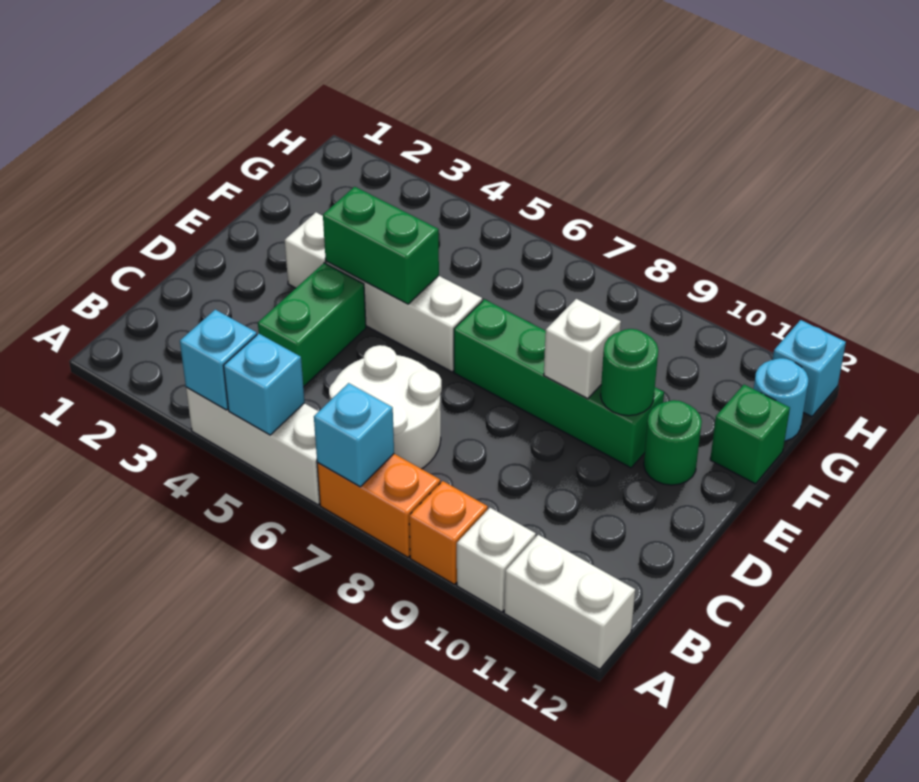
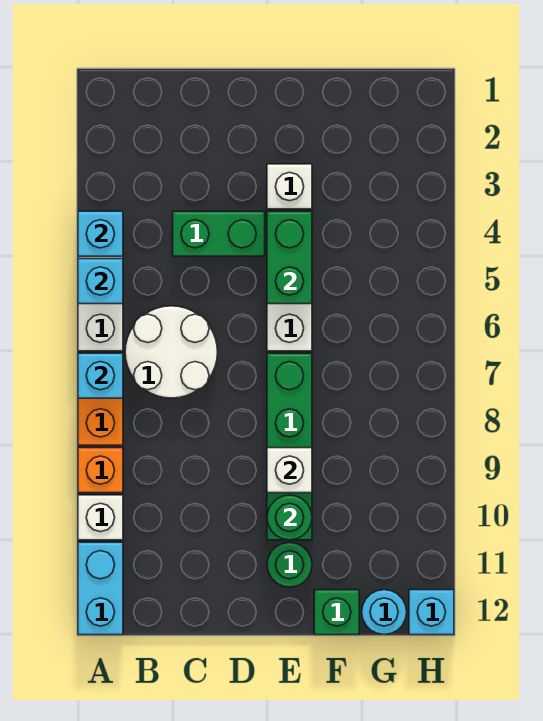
white brick A11:A12 level 1 -> cyan brick A11:A12 level 1

